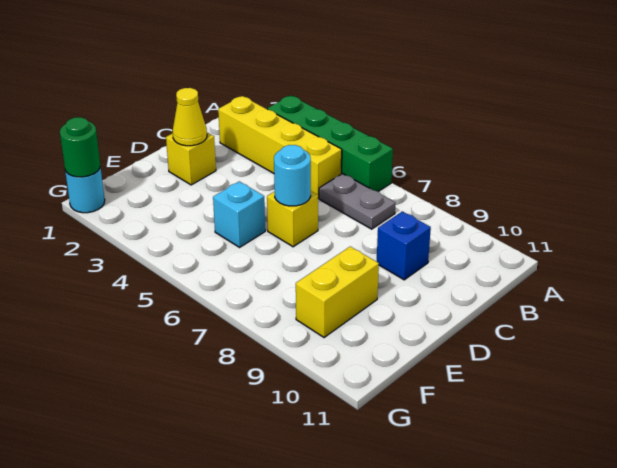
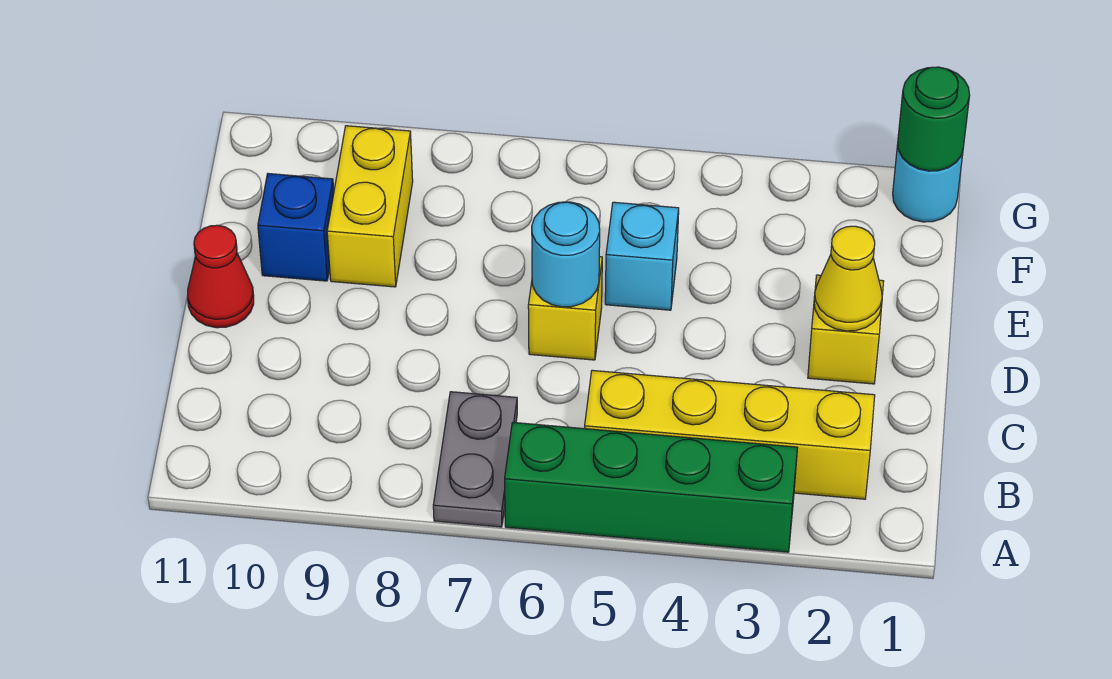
grey plate B6:B7 level 1 -> grey plate A7:B7 level 1
blue brick C9 level 1 -> blue brick E10 level 1
none -> red cone D11 level 1

